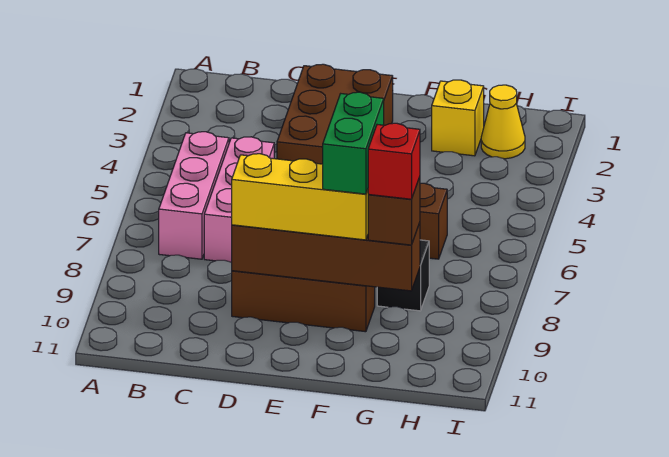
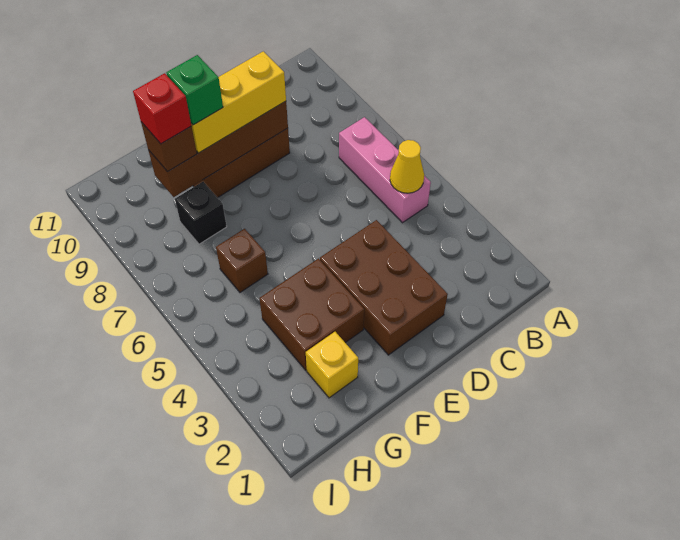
pink brick C5:C7 level 1 -> none
none -> brown brick F3:G4 level 1
green brick F8:F9 level 4 -> green brick F9 level 4
yellow cone H2 level 1 -> yellow cone B5 level 2

